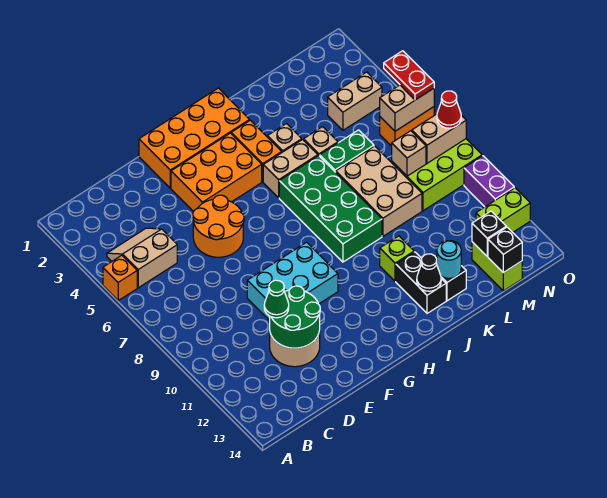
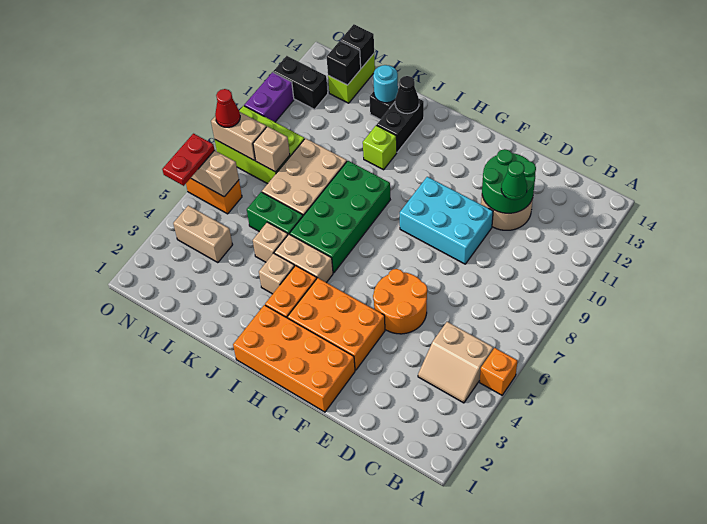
lime brick N12:O12 level 1 -> black brick N12:O12 level 1

